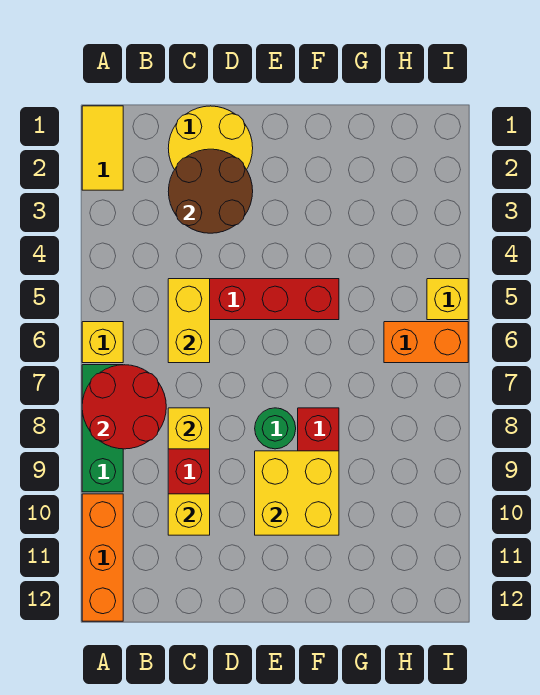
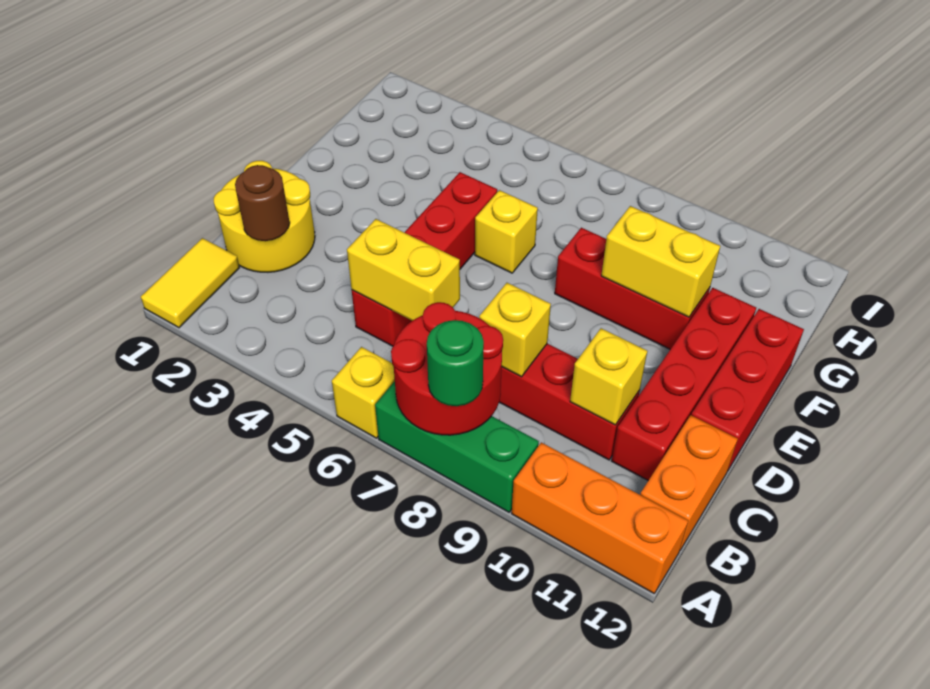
yellow tile A1:A2 level 1 -> yellow tile A1:B1 level 1
brown round brick C2:D3 level 2 -> brown round brick C2 level 2
none -> red brick C11:F11 level 1
none -> red brick D12:F12 level 1
green round brick E8 level 1 -> green round brick A8 level 3
yellow brick E9:F10 level 2 -> yellow brick F9:F10 level 2
orange brick H6:I6 level 1 -> orange brick B12:C12 level 1
yellow brick I5 level 1 -> yellow brick F6 level 1

